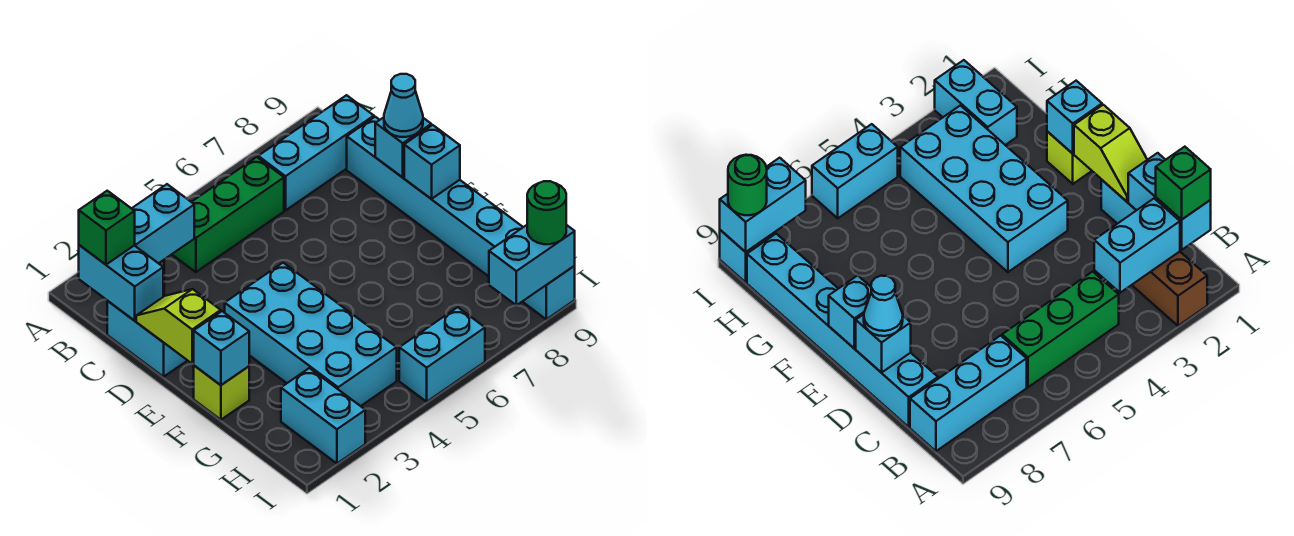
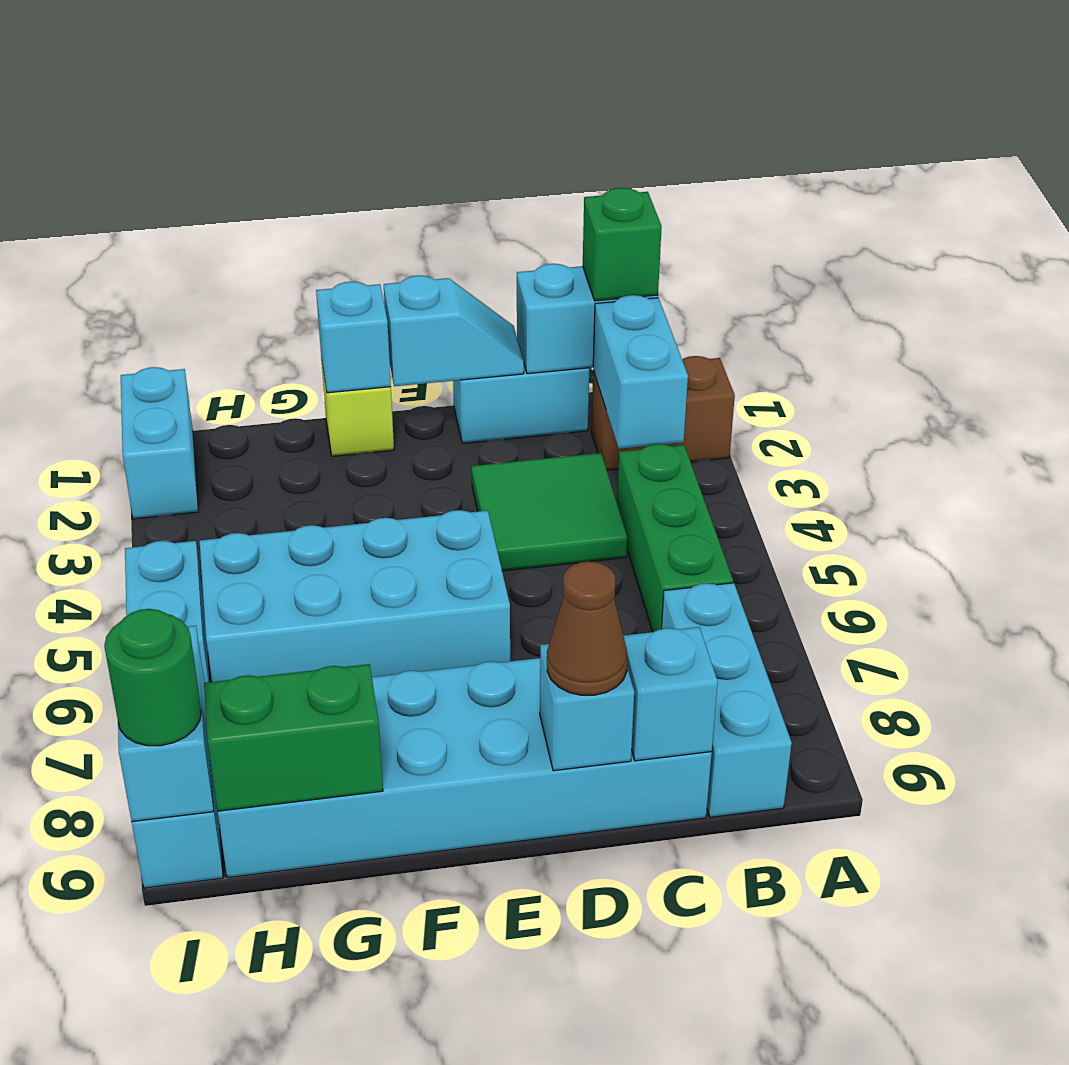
none -> green tile C3:D4 level 1
cyan brick C9:H9 level 1 -> cyan brick C8:H9 level 1
lime slope D1:E1 level 2 top E -> cyan slope D1:E1 level 2 top E
cyan cone D9 level 3 -> brown cone D9 level 3
cyan brick E3:H4 level 1 -> cyan brick E5:H6 level 1
cyan brick E9 level 2 -> cyan brick C9 level 2
none -> green brick G9:H9 level 2
cyan brick H2:I2 level 1 -> cyan brick I1:I2 level 1

